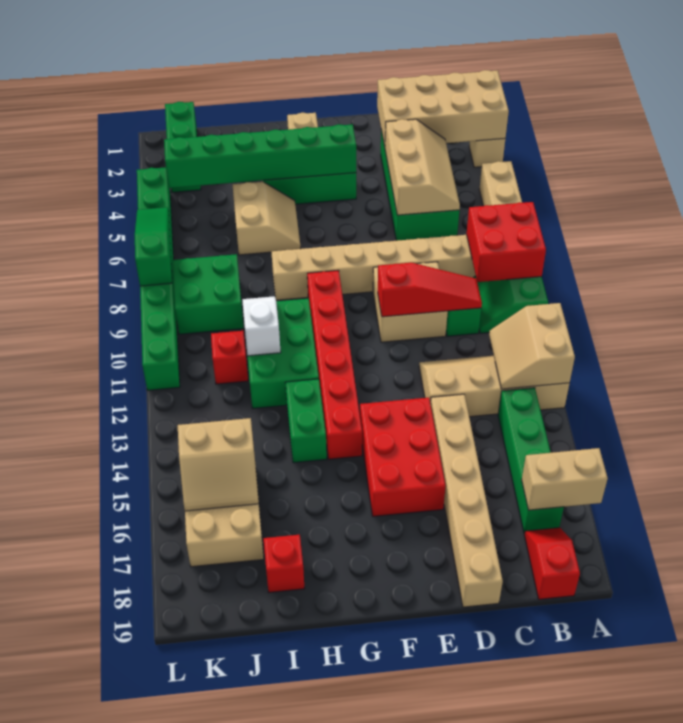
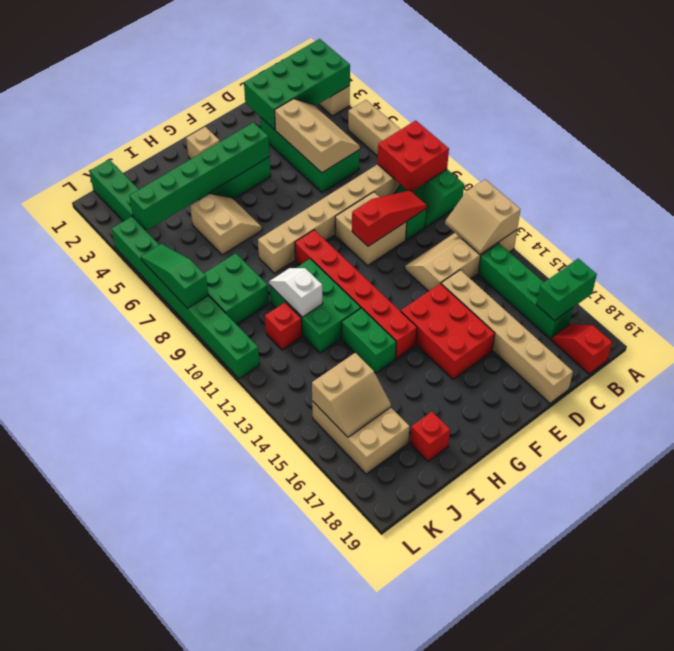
tan brick A2:D3 level 2 -> green brick A2:D3 level 2
tan brick A17:B17 level 2 -> green brick A17:B17 level 2

